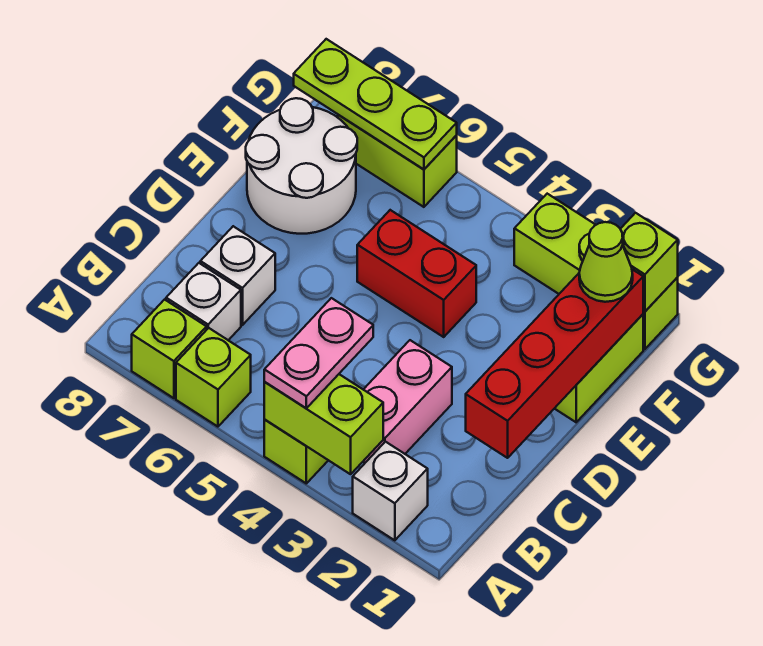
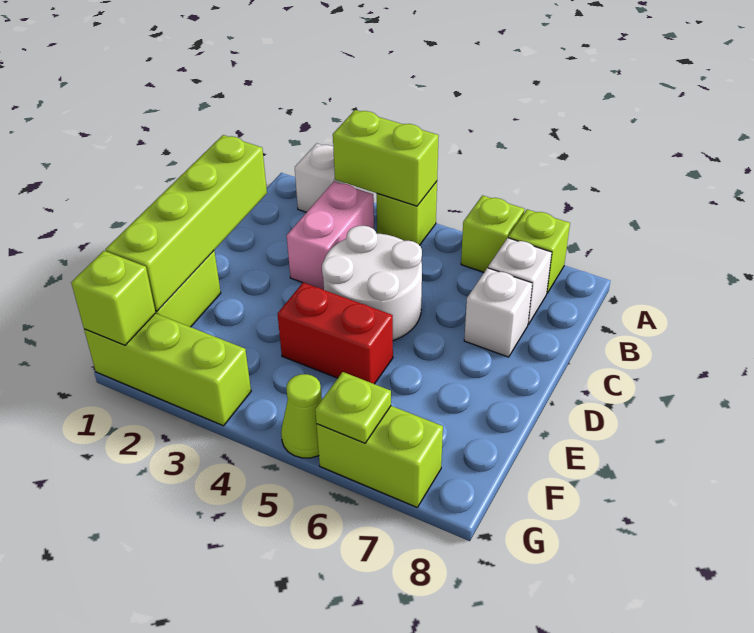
pink plate A4:B4 level 3 -> none
red brick C1:F1 level 2 -> lime brick C1:F1 level 2
white round brick E7:F8 level 1 -> white round brick C4:D5 level 1
lime cone F1 level 3 -> lime cone G5 level 1
lime plate G6:G8 level 2 -> lime plate G6 level 2

